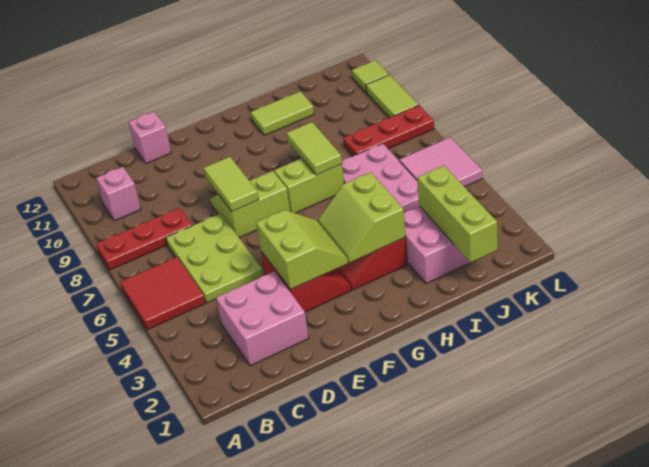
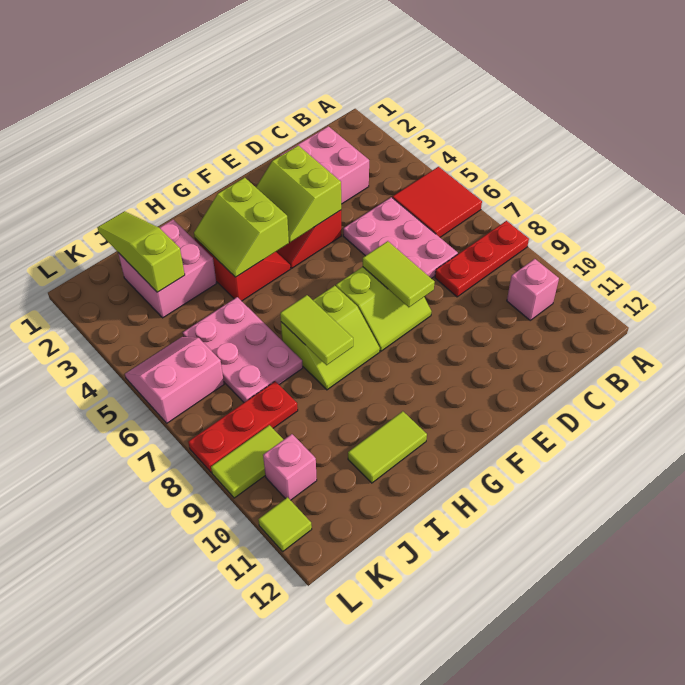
lime plate C5:D7 level 1 -> pink plate C5:D7 level 1
pink brick D12 level 1 -> pink brick K10 level 1
lime slope G3:H4 level 2 top H -> lime slope G3:H4 level 2 top G
lime brick J1:J3 level 2 -> lime slope J1:J3 level 2 top 3
pink tile K5:L6 level 1 -> pink slope K5:L6 level 1 top 6
lime tile L9:L10 level 1 -> lime tile K9:L9 level 1

